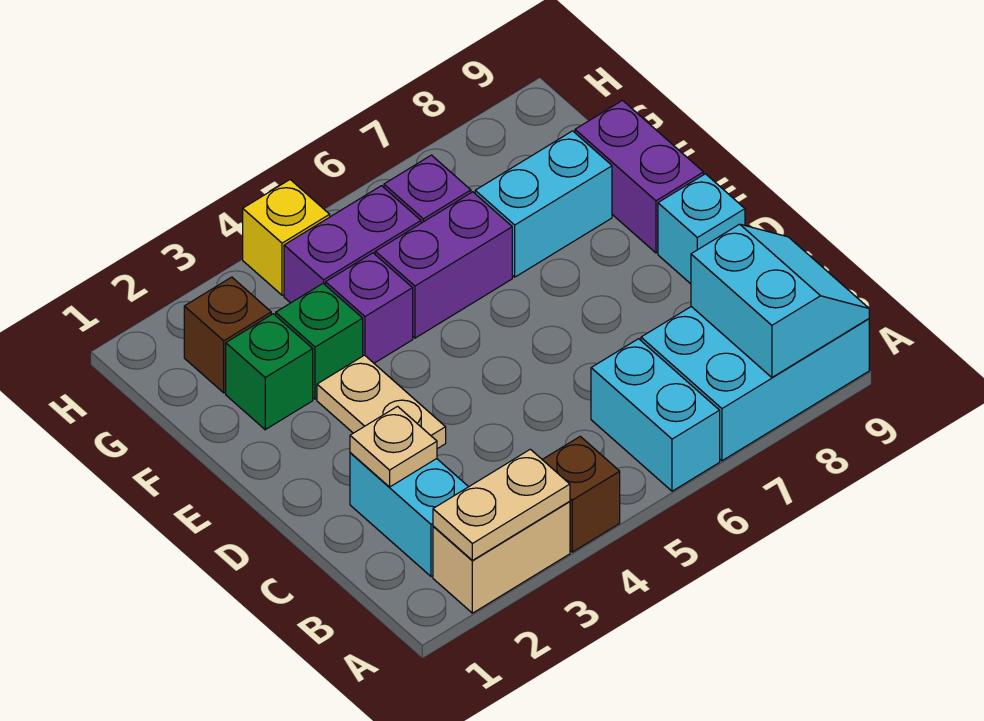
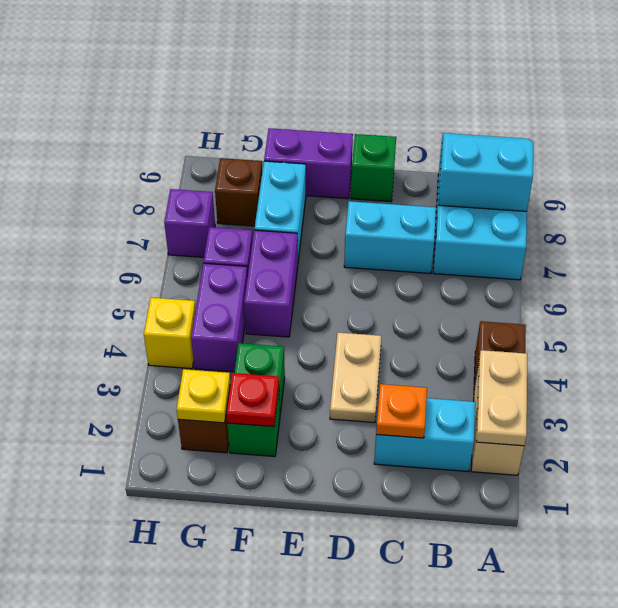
cyan brick A6:B6 level 1 -> cyan brick C7:D7 level 1
tan plate C2 level 2 -> orange plate C2 level 2
tan plate D3:E3 level 1 -> tan plate D3:D4 level 1
cyan brick D9 level 1 -> green brick D9 level 1
none -> red plate F2 level 2
purple brick F4 level 1 -> purple brick H7 level 1
none -> yellow plate G2 level 2
none -> brown brick G8 level 1

